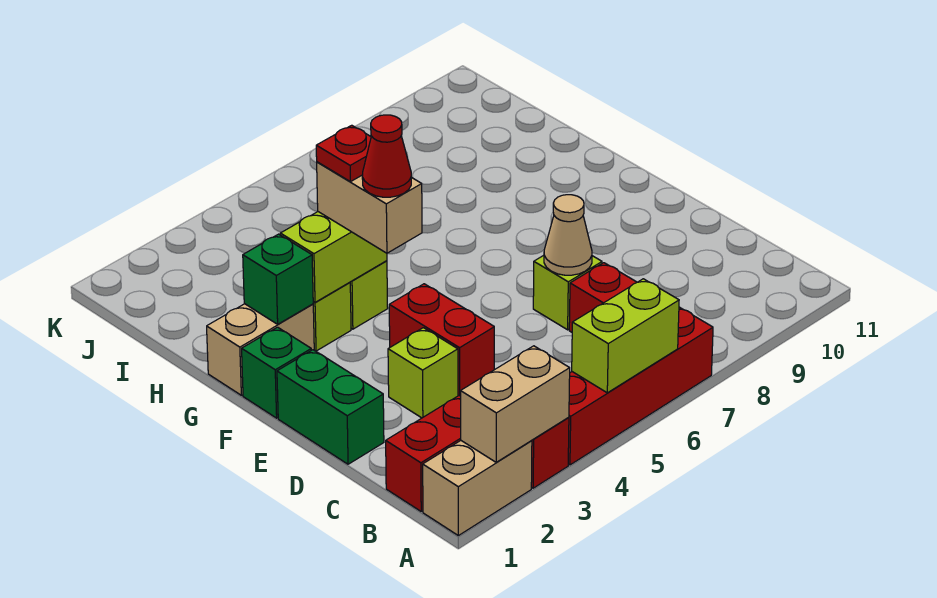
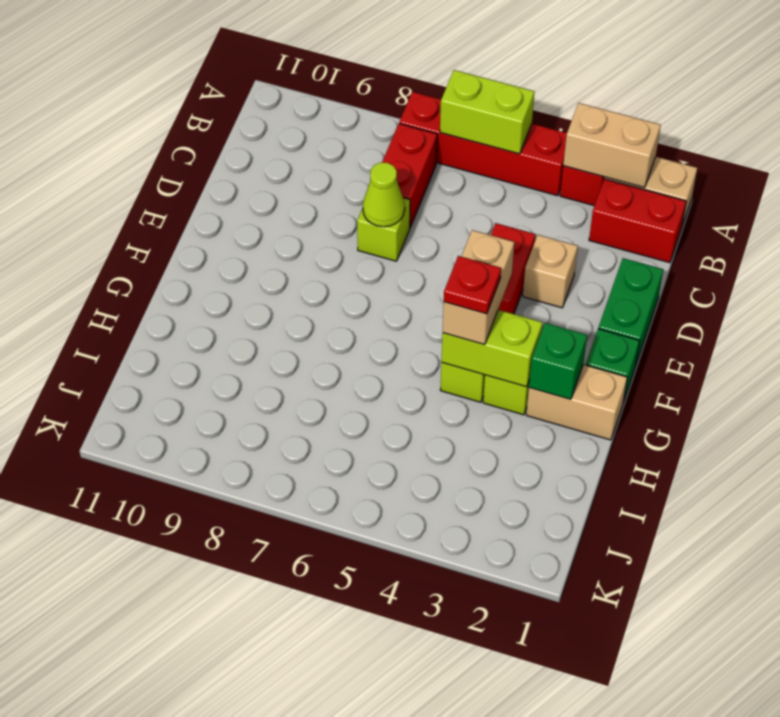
lime brick D3 level 1 -> tan brick D3 level 1
tan cone D7 level 2 -> lime cone D7 level 2
red cone F4 level 4 -> none

